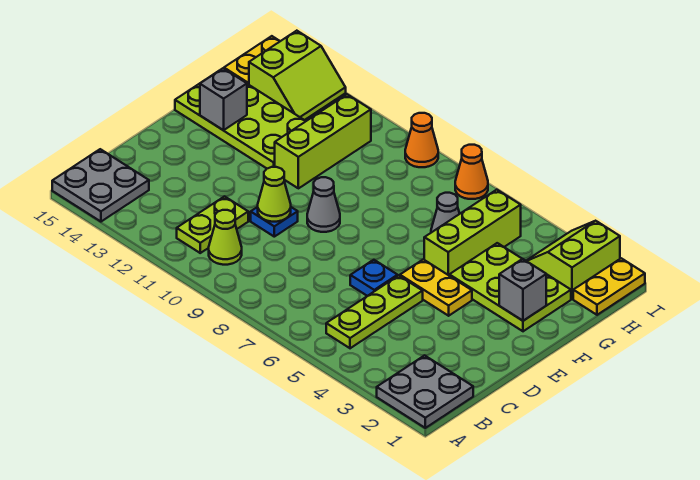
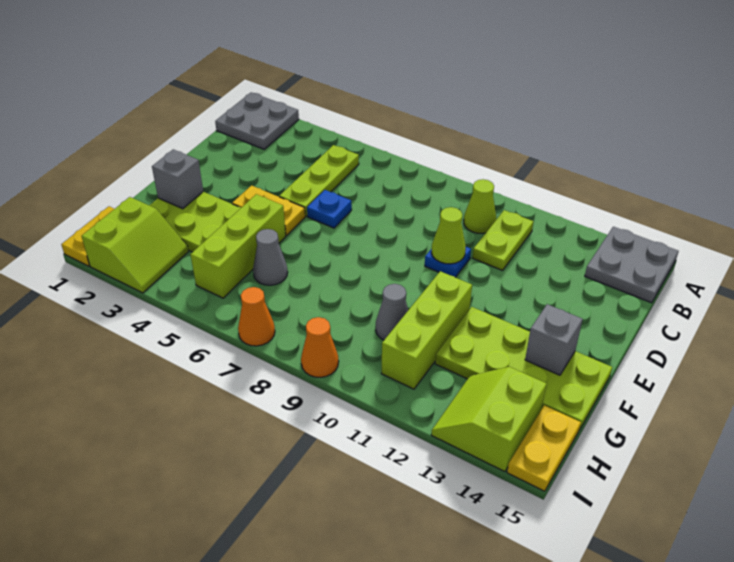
grey cone E9 level 1 -> grey cone G10 level 1

